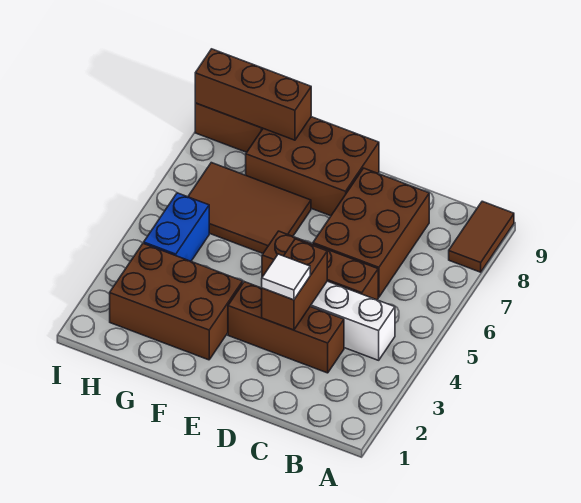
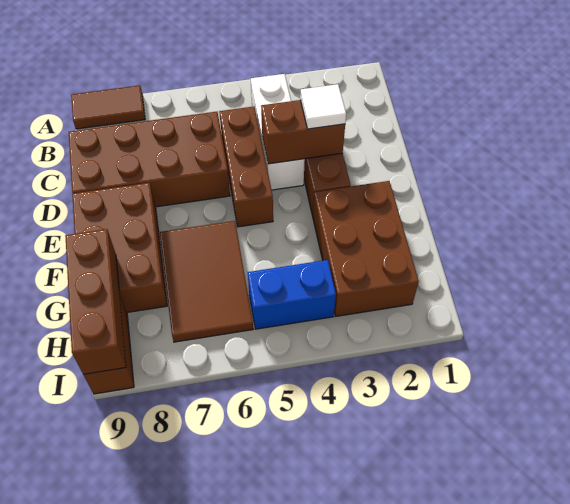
brown brick C6:D8 level 1 -> brown brick C6:D9 level 1

